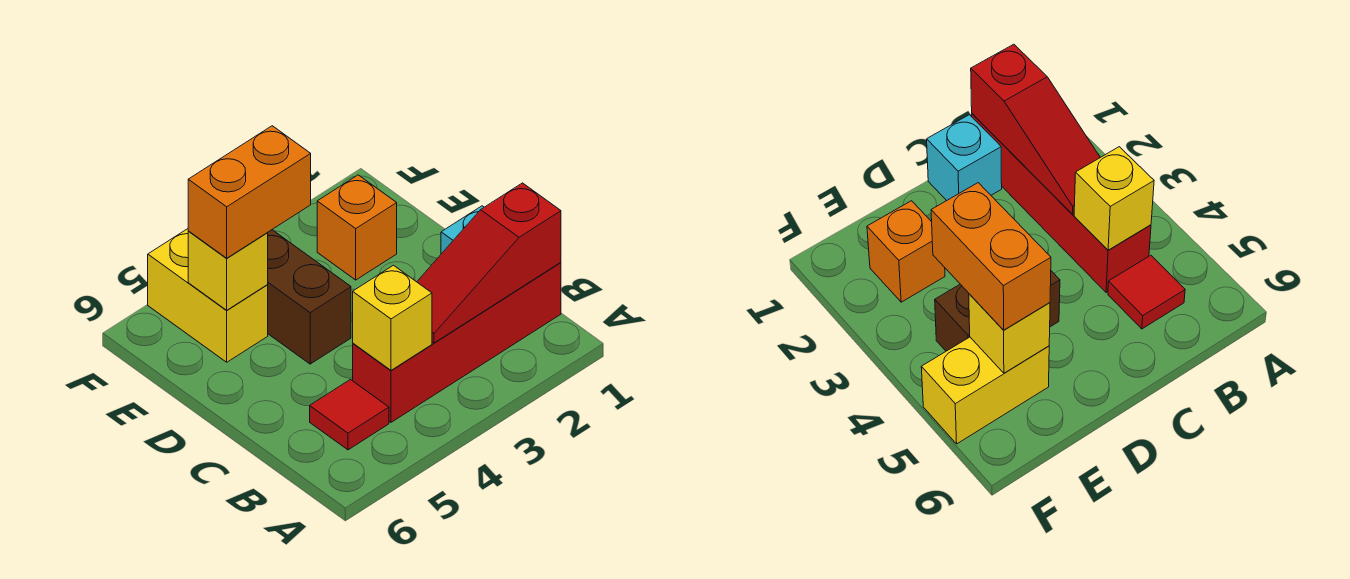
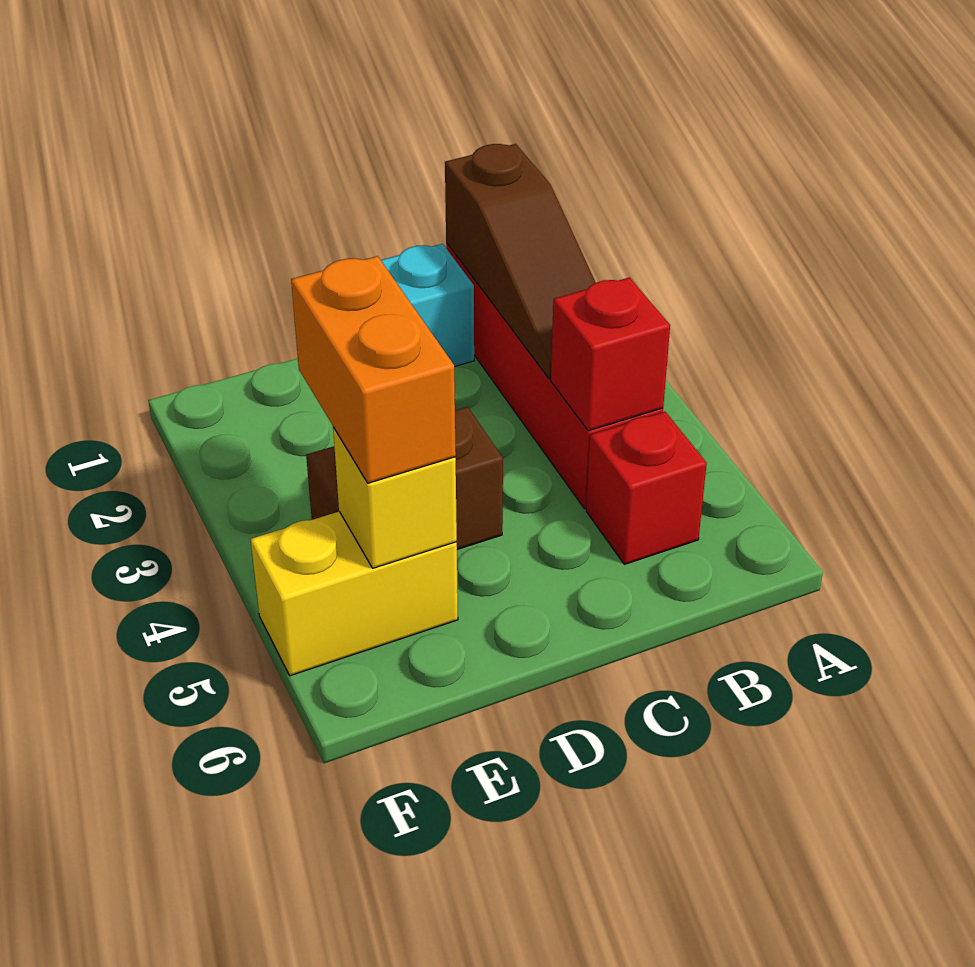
red slope B1:B3 level 2 top 1 -> brown slope B1:B3 level 2 top 1
yellow brick B4 level 2 -> red brick B4 level 2
red tile B5 level 1 -> red brick B5 level 1
orange brick E2 level 1 -> none

